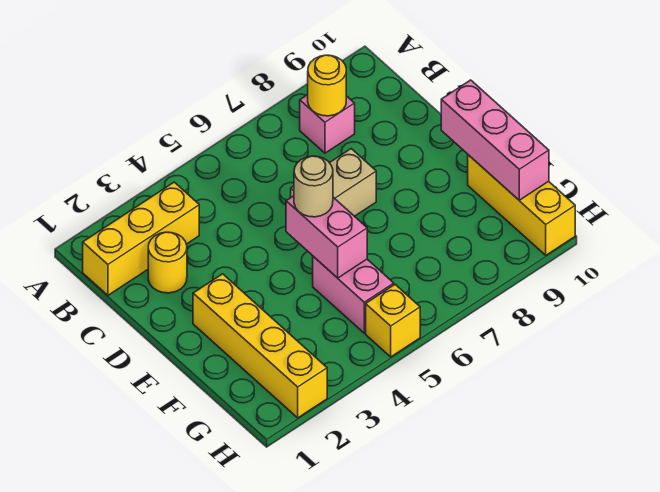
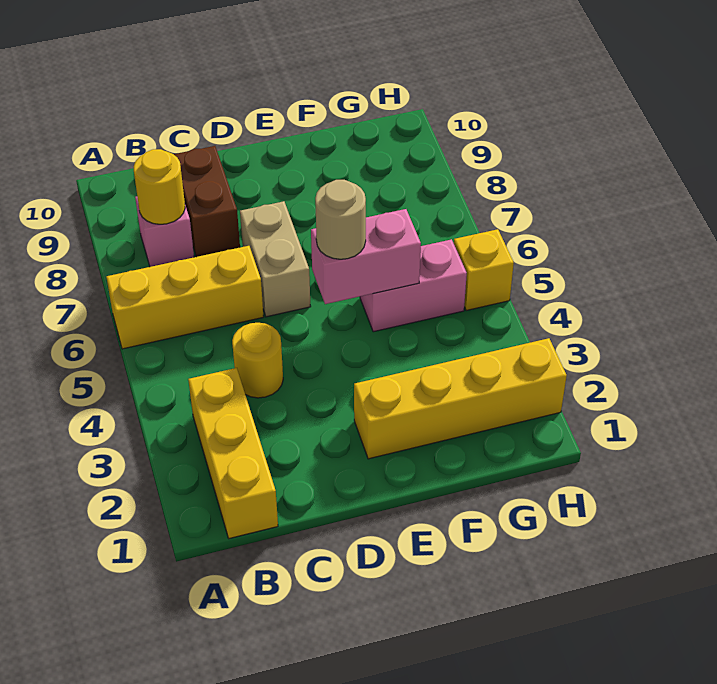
yellow round brick C2 level 1 -> yellow round brick C4 level 1
none -> brown brick C8:C9 level 1
pink brick E10:G10 level 2 -> none
yellow brick F10:H10 level 1 -> yellow brick A6:C6 level 1

